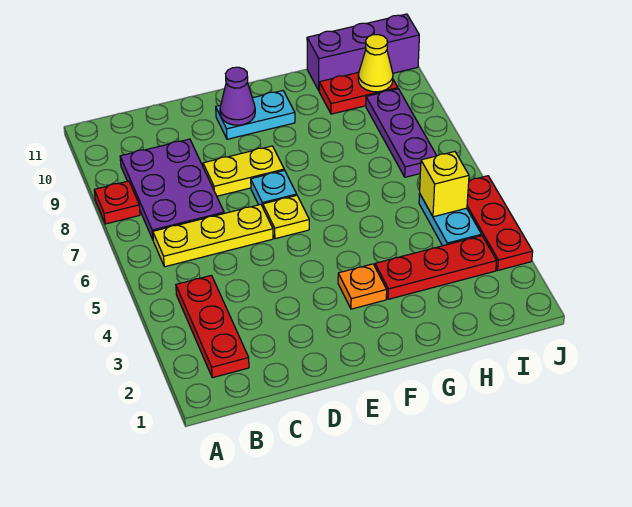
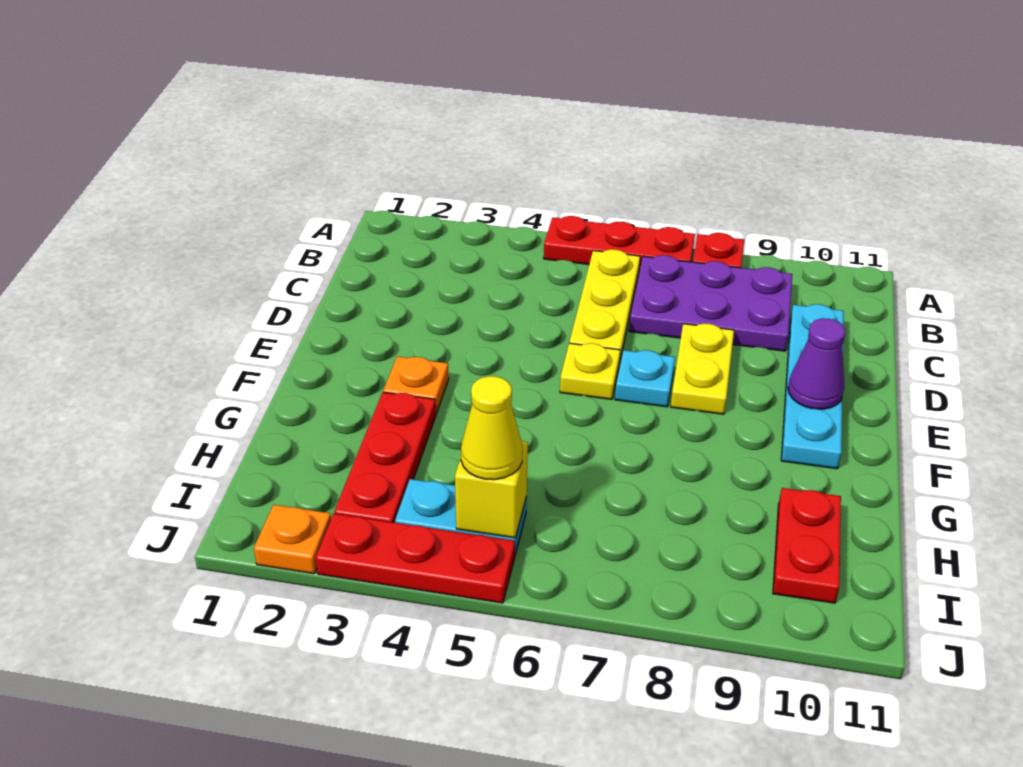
red plate B2:B4 level 1 -> red plate A5:A7 level 1
cyan plate E10:F10 level 1 -> cyan plate C10:F10 level 1
purple brick H11:J11 level 1 -> none
purple plate I7:I9 level 1 -> none
yellow cone I10 level 2 -> yellow cone I5 level 3
none -> orange plate J2 level 1

